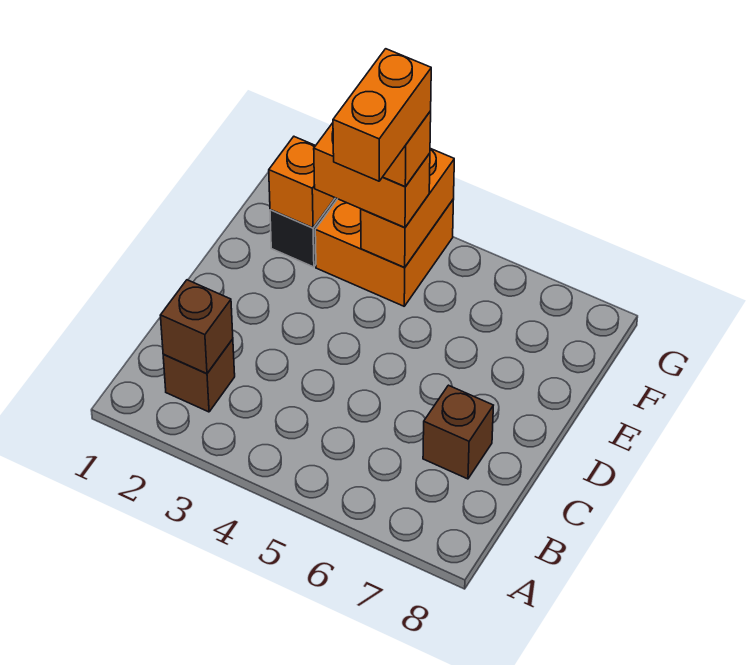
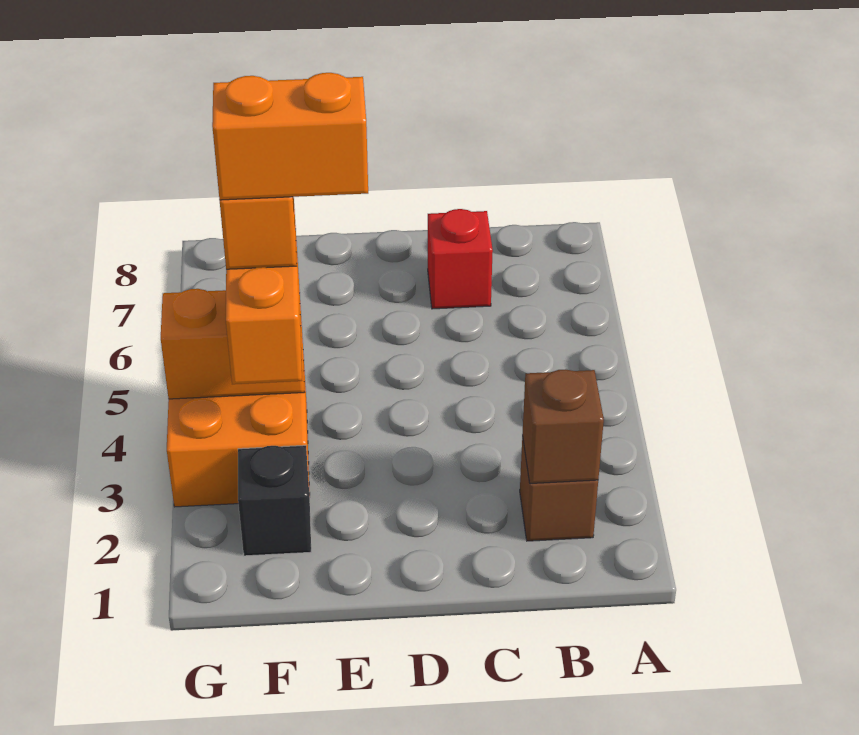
brown brick C7 level 1 -> red brick C7 level 1
orange brick F2 level 2 -> none

